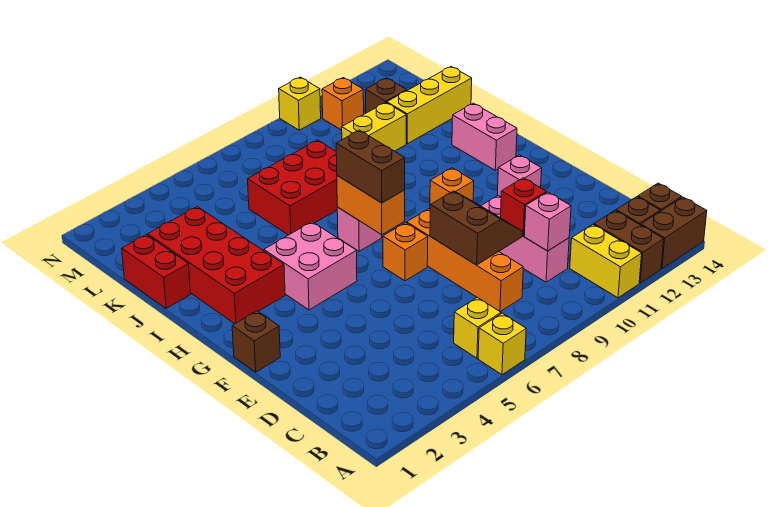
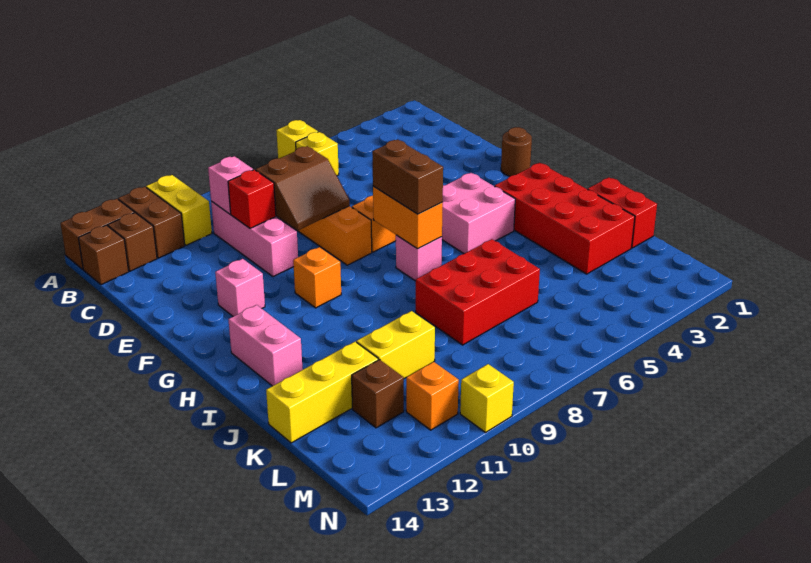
brown slope D8:E9 level 2 top 8 -> brown slope D8:E9 level 2 top D
brown brick F1 level 1 -> brown round brick F1 level 1

